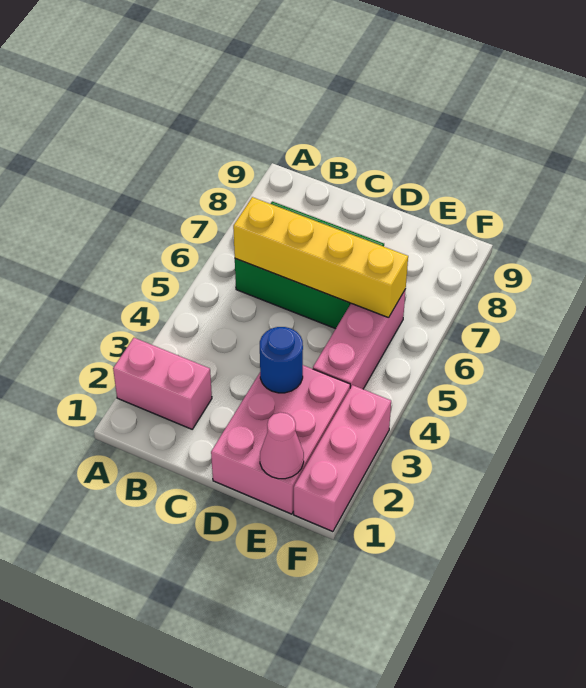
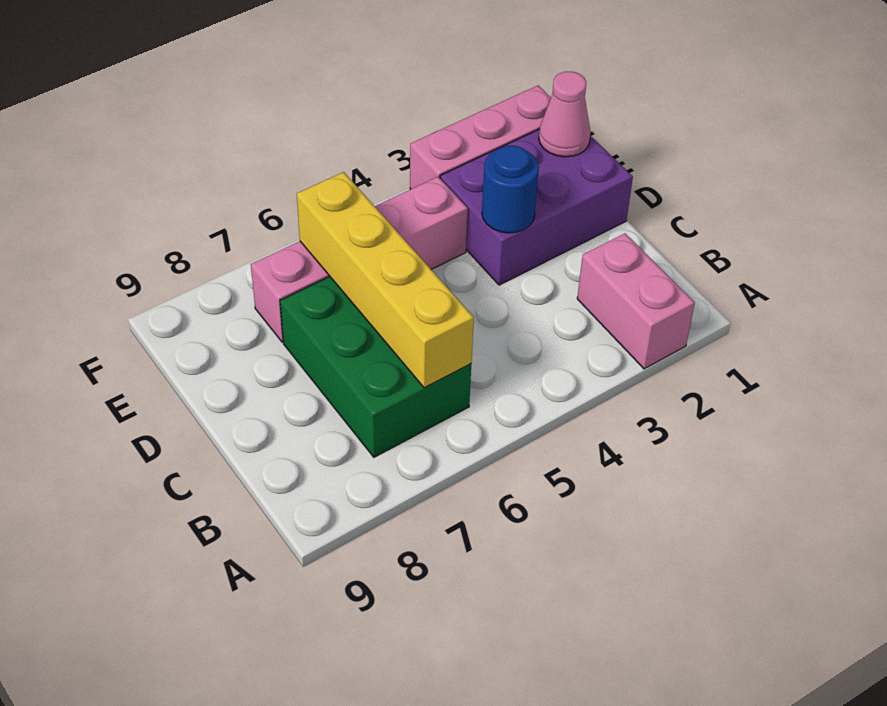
pink brick D1:E3 level 1 -> purple brick D1:E3 level 1
pink brick E4:E6 level 1 -> pink brick E4:E7 level 1

